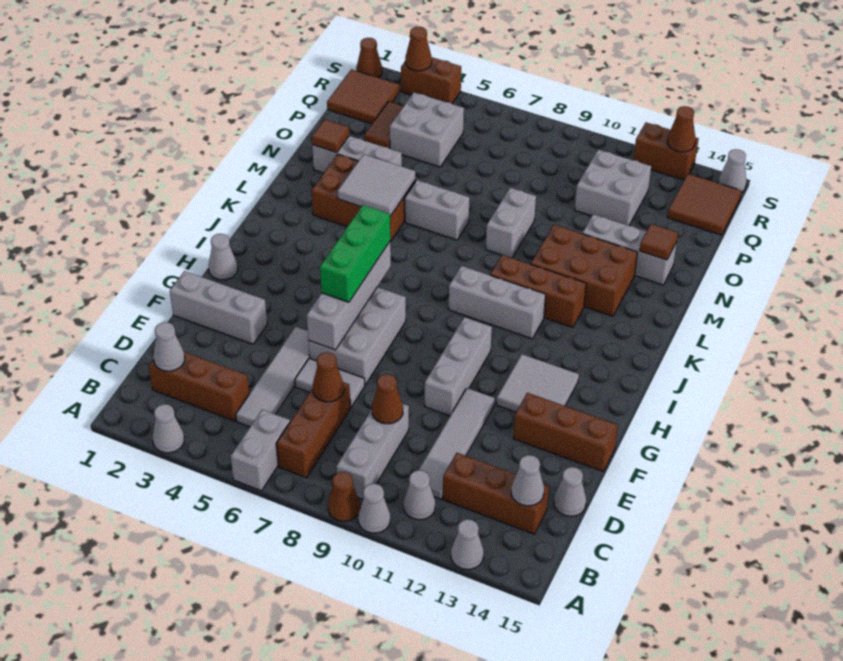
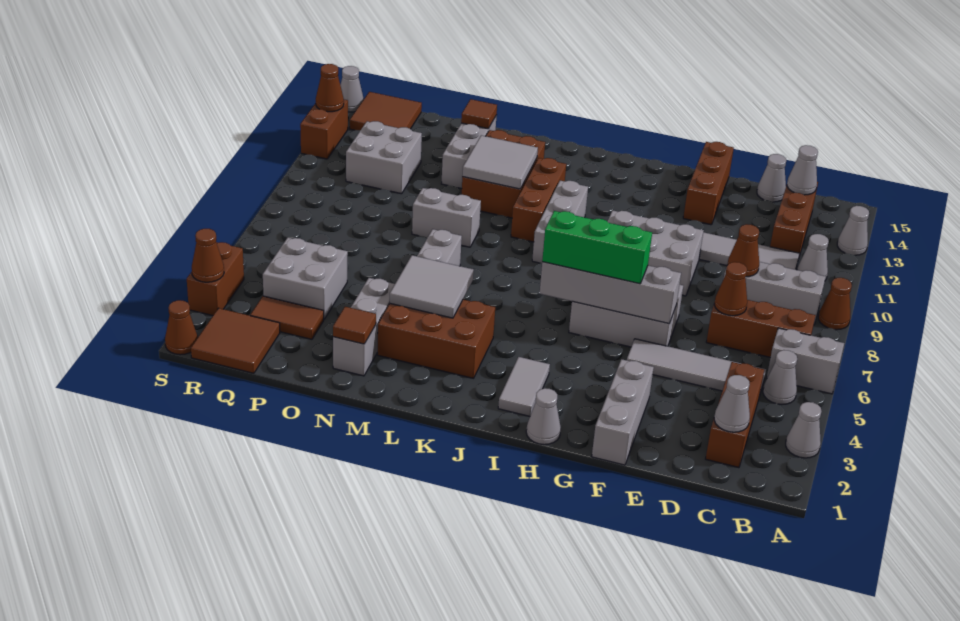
grey cone A10 level 1 -> grey cone B5 level 1
grey tile E6:E7 level 1 -> grey tile I2:I3 level 1
grey brick F10:H10 level 1 -> grey brick F9:H10 level 1
grey tile G12:H13 level 1 -> grey tile L11:M12 level 2
brown brick L3:M5 level 1 -> brown brick K3:M4 level 1

